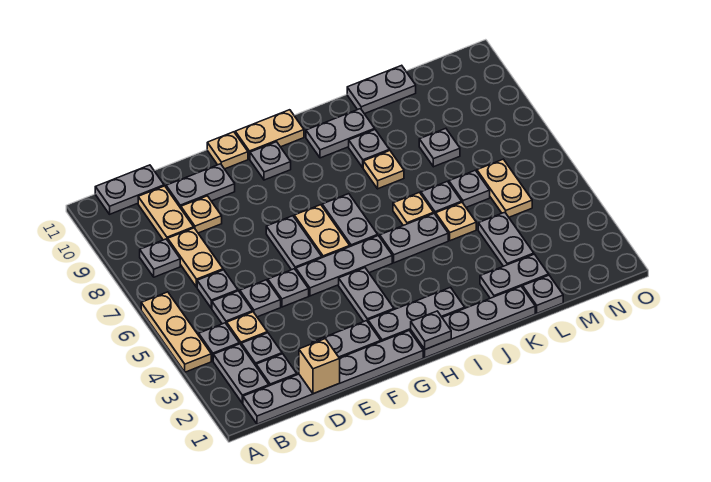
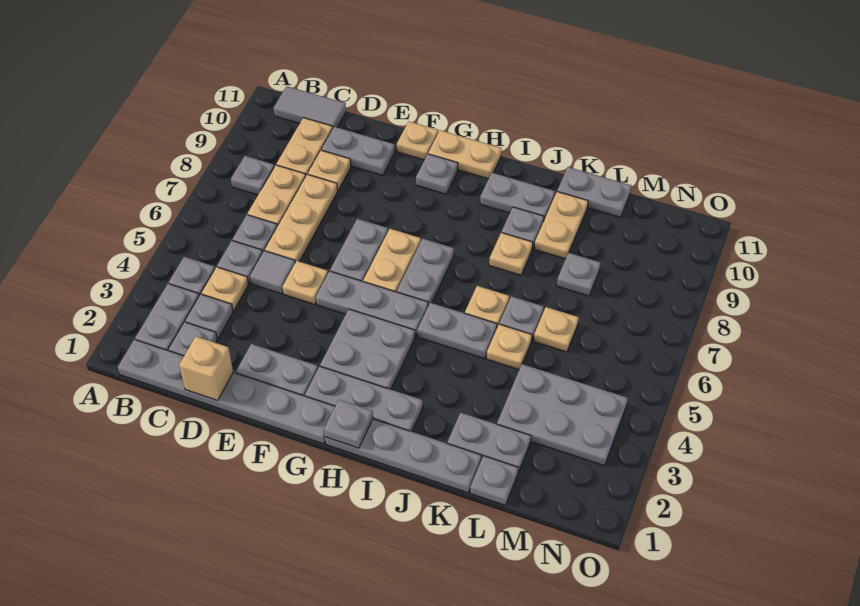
tan plate A4:A6 level 1 -> tan plate D6:D8 level 1
grey plate B11:C11 level 1 -> grey tile B11:C11 level 1
grey plate D5 level 1 -> grey tile D5 level 1
grey plate E5 level 1 -> tan plate E5 level 1
grey plate G3:G4 level 1 -> grey plate G3:H4 level 1
grey plate L3:L4 level 1 -> grey plate L3:N4 level 1
grey plate L6 level 1 -> tan plate L6 level 1
tan plate M5:M6 level 1 -> tan plate K9:K10 level 1

